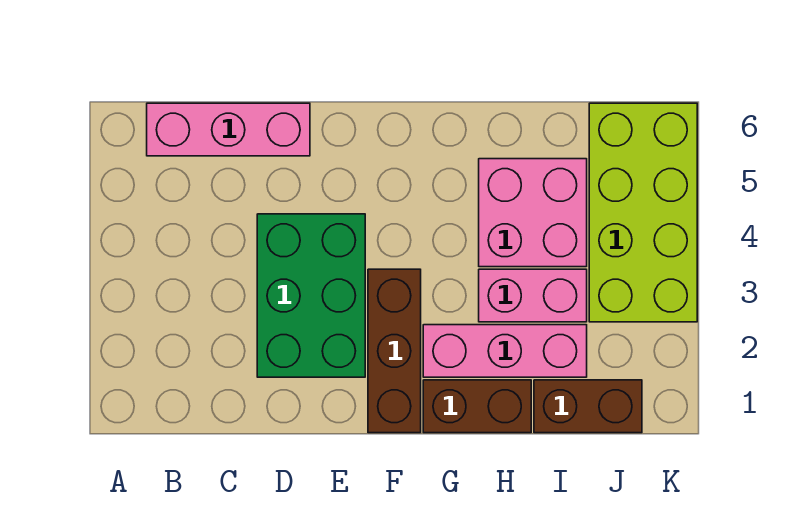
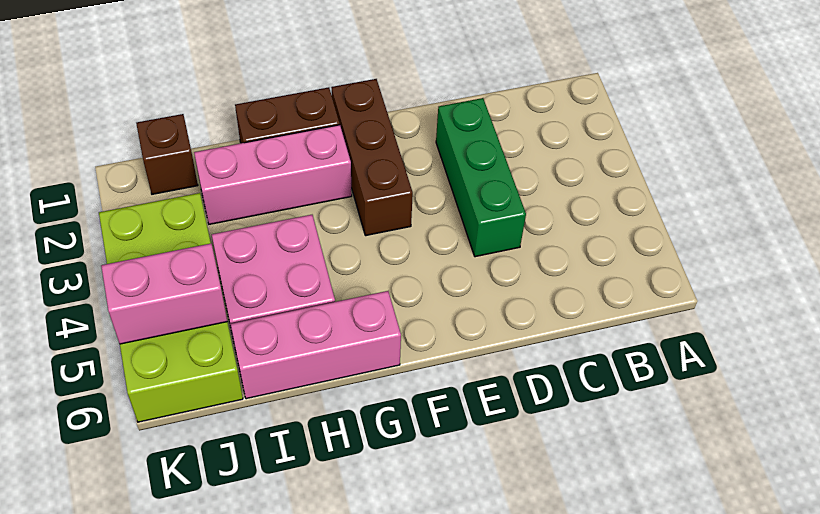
pink brick B6:D6 level 1 -> pink brick G6:I6 level 1
green brick D2:E4 level 1 -> green brick D2:D4 level 1
pink brick H3:I3 level 1 -> pink brick J5:K5 level 2
brown brick I1:J1 level 1 -> brown brick J1 level 1

